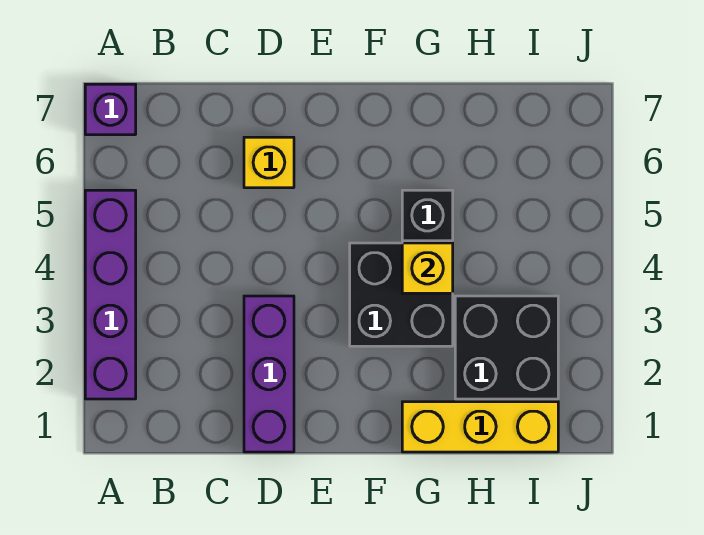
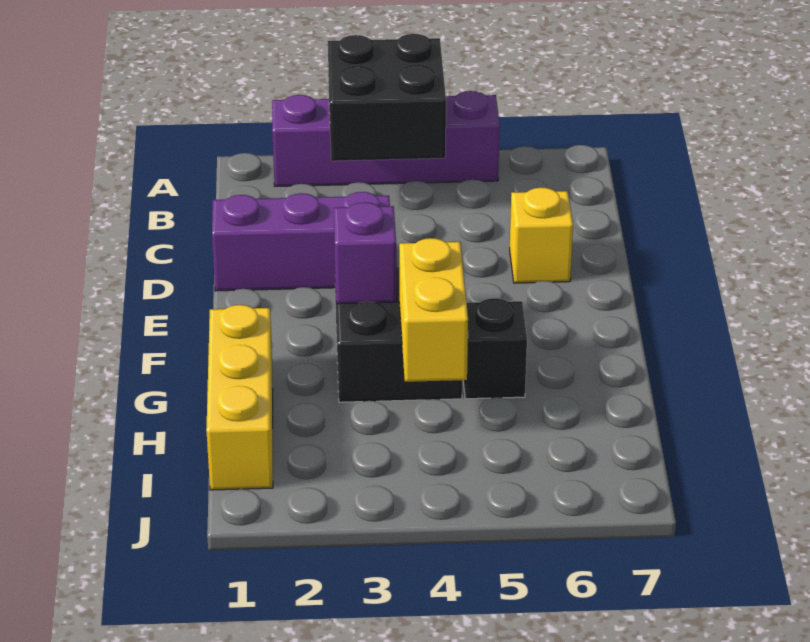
purple brick A7 level 1 -> purple brick F3 level 2
yellow brick G4 level 2 -> yellow brick G4:H4 level 2
black brick H2:I3 level 1 -> black brick A3:B4 level 2

